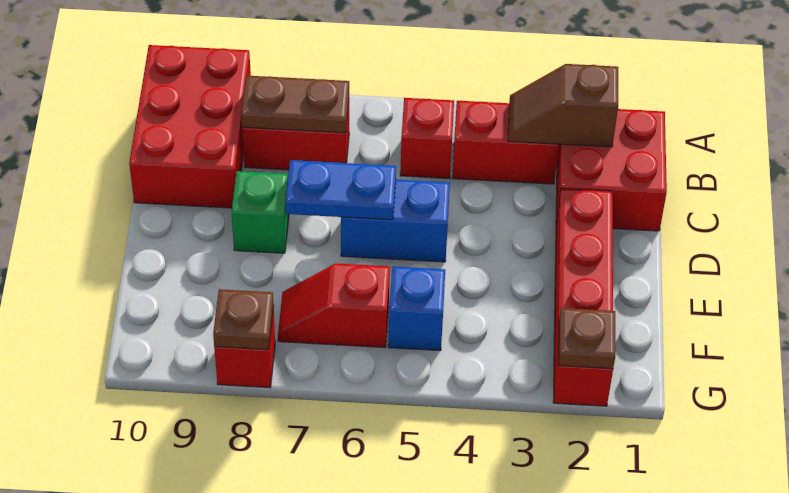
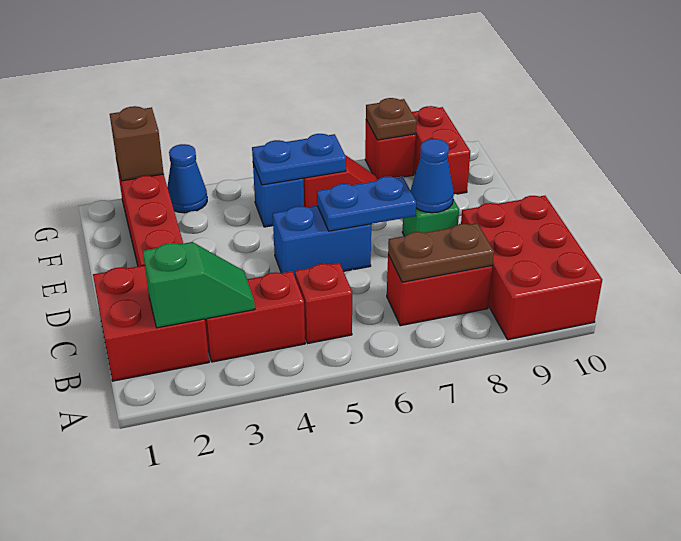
brown slope B2:B3 level 2 top 2 -> green slope B2:B3 level 2 top 2
none -> blue cone D8 level 2
none -> blue plate F5:F6 level 2
none -> red brick F9:G9 level 1
brown plate G2 level 2 -> brown brick G2 level 2
none -> blue cone G3 level 1

